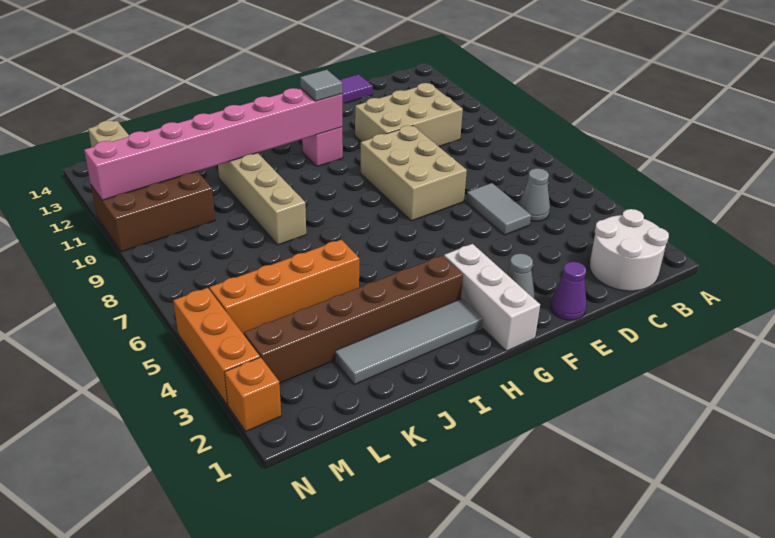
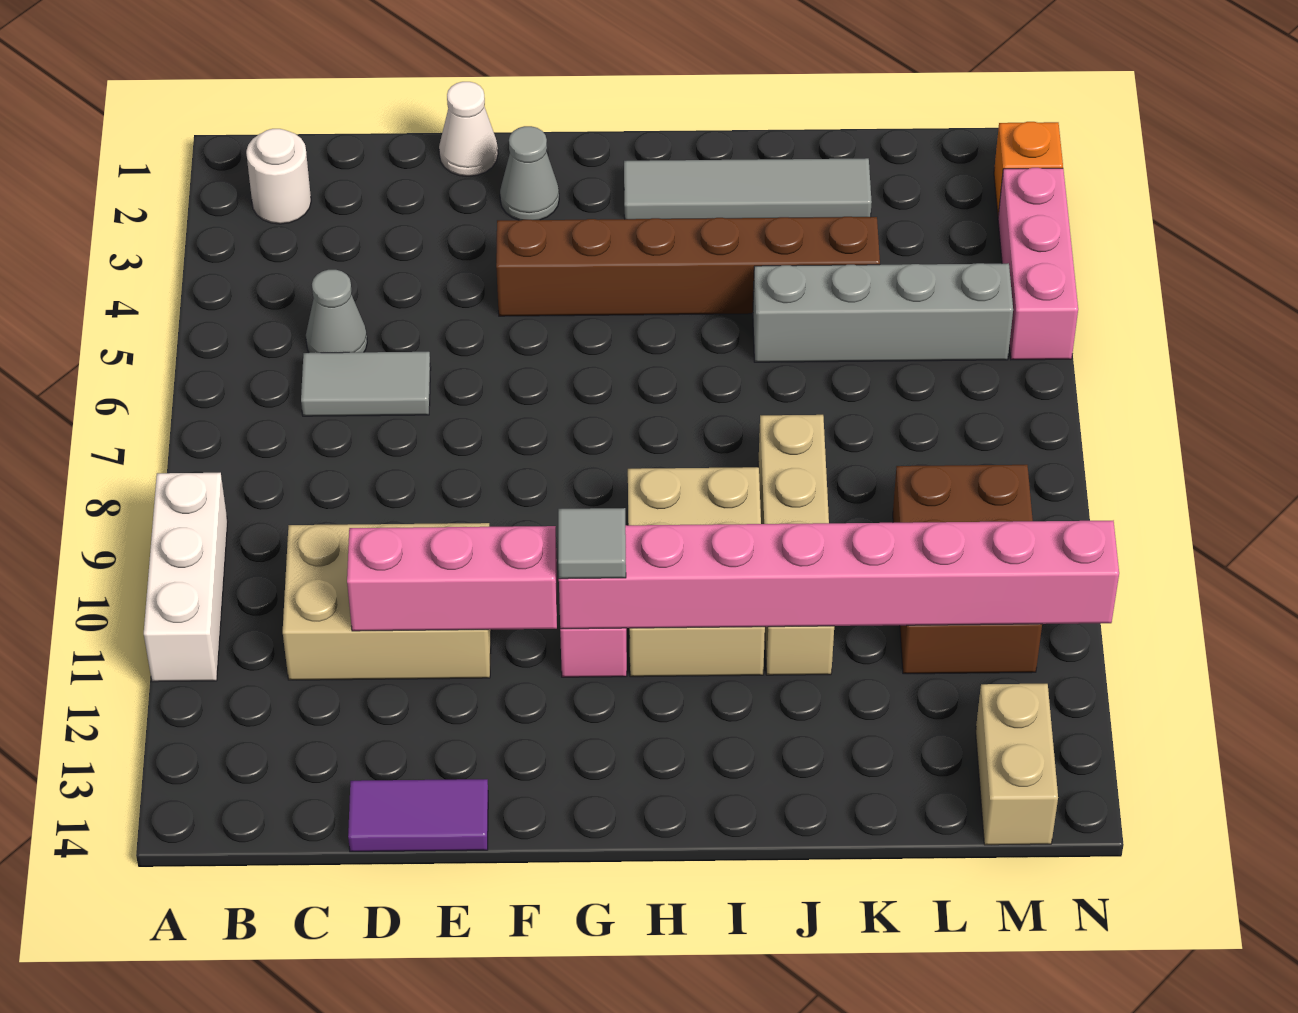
white round brick B1:C2 level 1 -> white round brick B2 level 1
grey tile D5:D6 level 1 -> grey tile C6:D6 level 1
none -> pink brick D11:F11 level 2
purple cone E1 level 1 -> white cone E1 level 1
tan brick E7:F9 level 1 -> tan brick H9:I11 level 1
white brick G1:G3 level 1 -> white brick A9:A11 level 1
brown brick H3:M3 level 1 -> brown brick F4:K4 level 1
orange brick J5:M5 level 1 -> grey brick J5:M5 level 1
brown brick L10:N11 level 1 -> brown brick L9:M11 level 1
orange brick N3:N5 level 1 -> pink brick N3:N5 level 1

